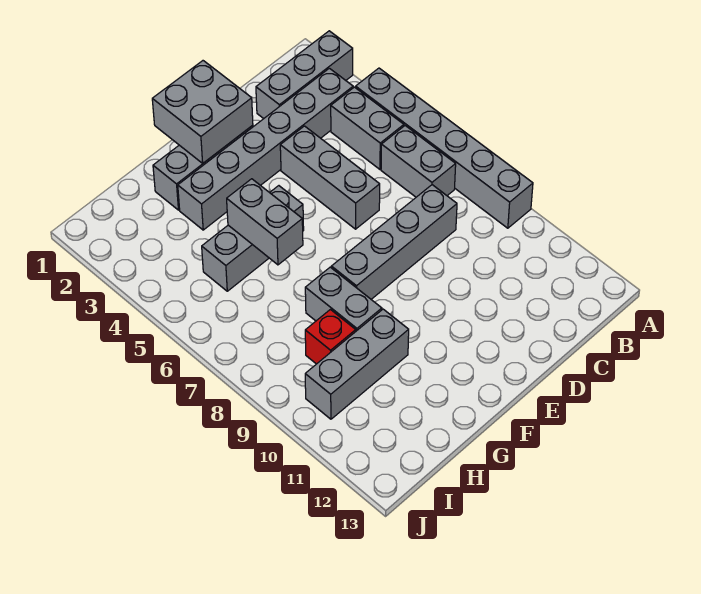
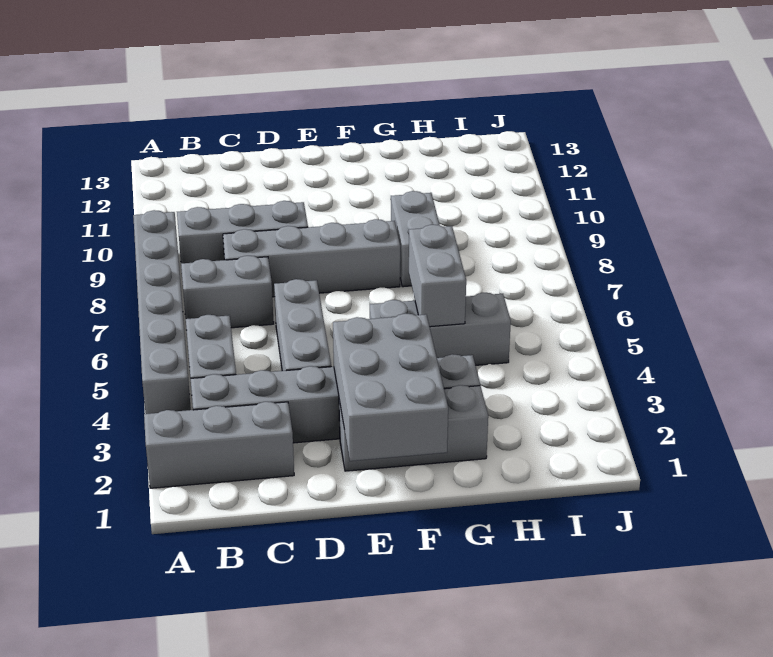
grey brick B6:B7 level 1 -> grey brick B7:C7 level 1
grey brick E1:F2 level 2 -> grey brick E1:F3 level 2
grey brick G10:I10 level 1 -> grey brick B9:D9 level 1
red brick H9 level 1 -> none

